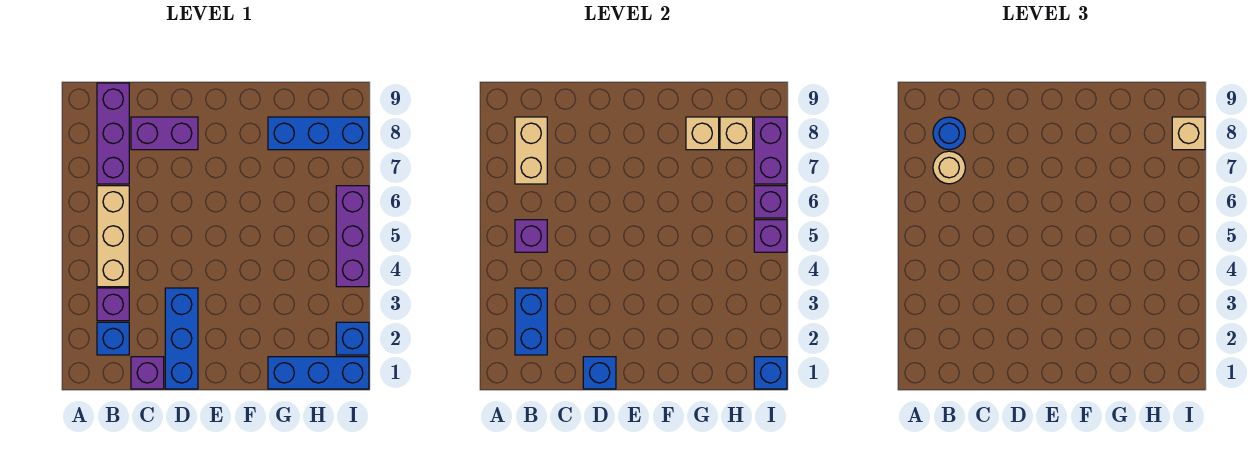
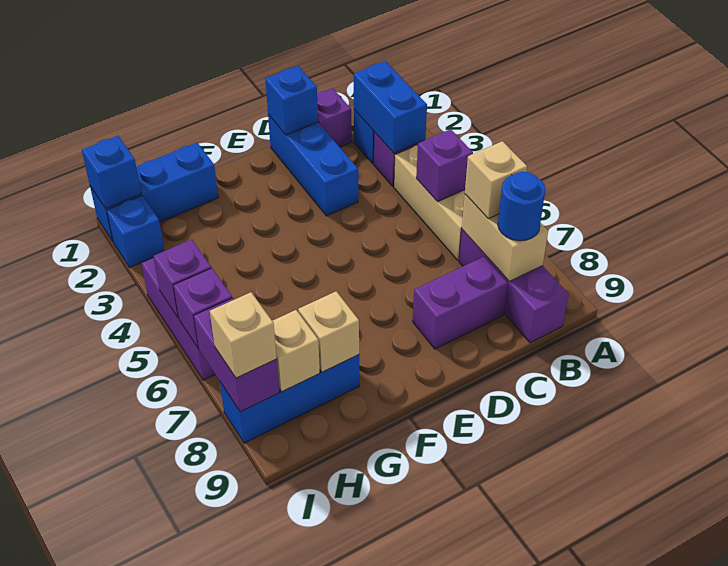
tan round brick B7 level 3 -> tan brick B7 level 3

